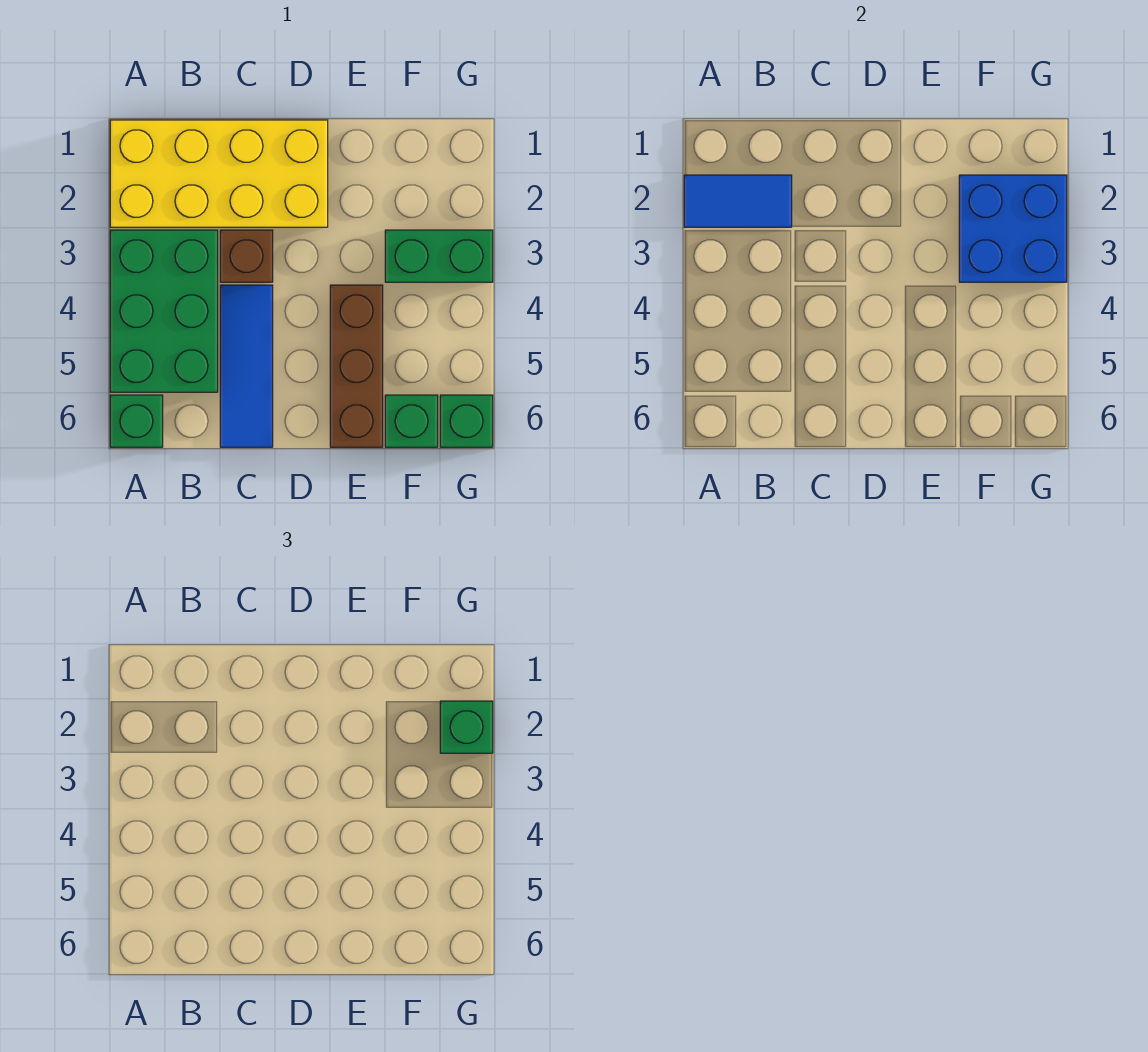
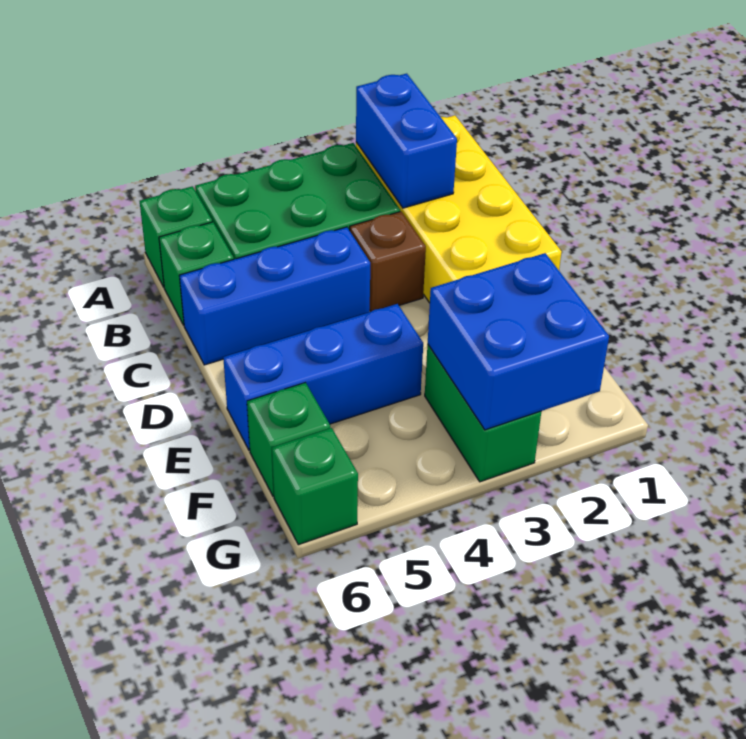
blue tile A2:B2 level 2 -> blue brick A2:B2 level 2
blue tile C4:C6 level 1 -> blue brick C4:C6 level 1
brown brick E4:E6 level 1 -> blue brick E4:E6 level 1
green brick G2 level 3 -> green brick B6 level 1

